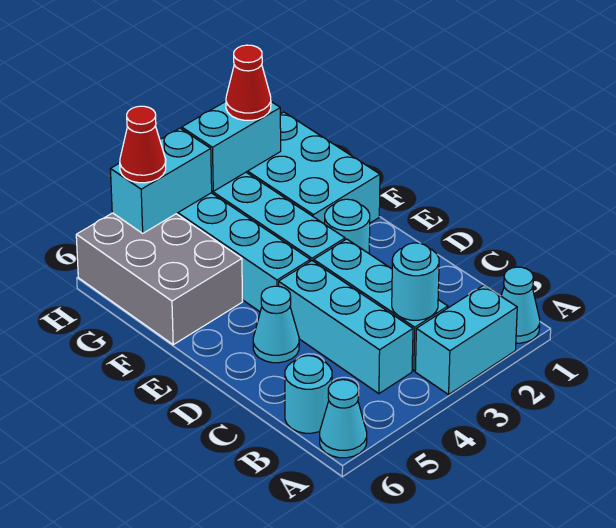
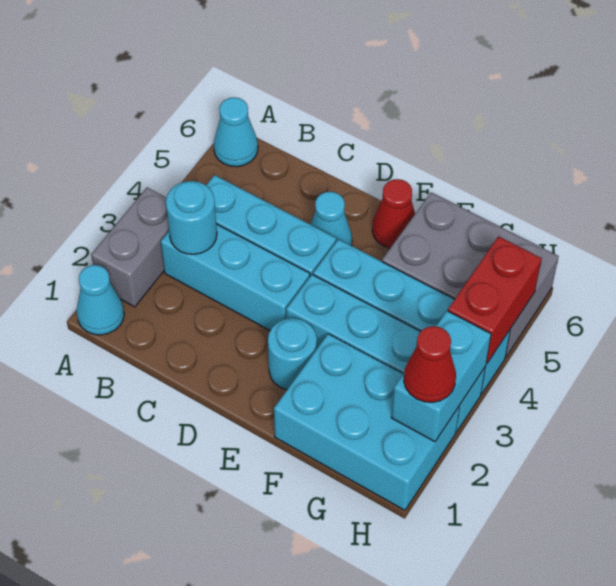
cyan brick A2:A3 level 1 -> grey brick A2:A3 level 1
cyan round brick B6 level 1 -> none
cyan brick H4:H5 level 2 -> red brick H4:H5 level 2
red cone H5 level 3 -> red cone E6 level 1

